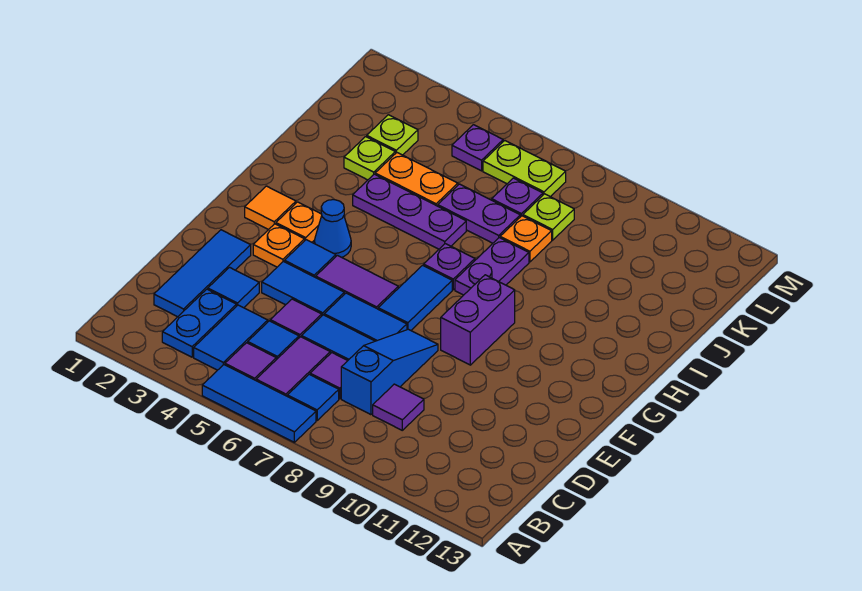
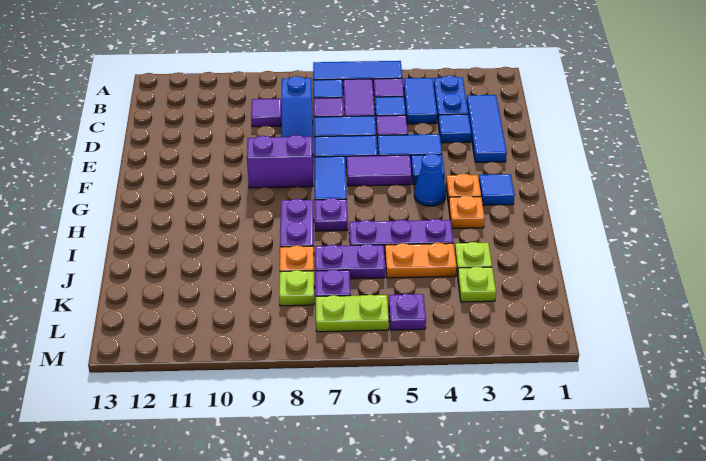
orange plate F3 level 1 -> orange plate H3 level 1
purple brick F9:G9 level 1 -> purple brick F8:F9 level 1
orange tile G2 level 1 -> blue tile G2 level 1

